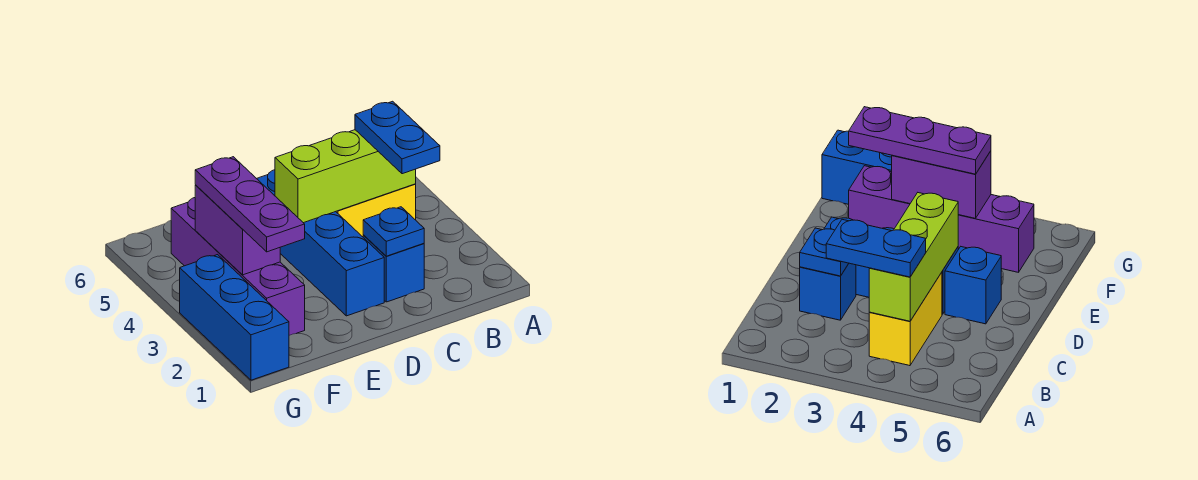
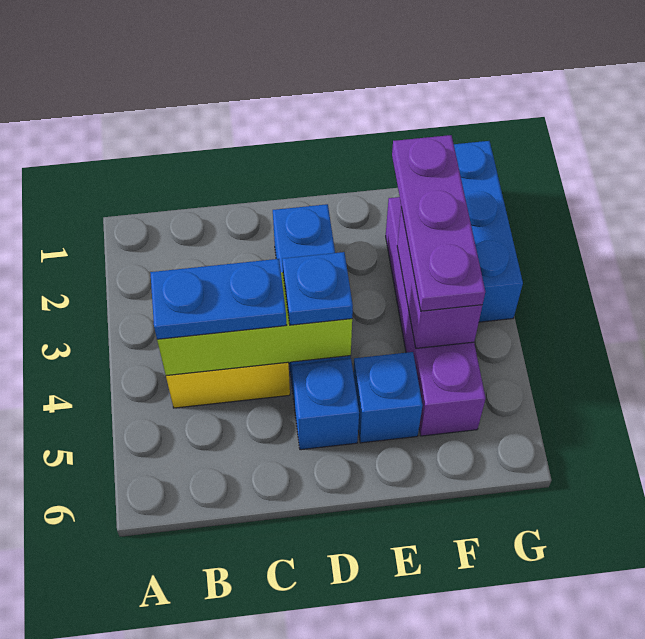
blue plate B3:B4 level 3 -> blue plate B4:C4 level 3
blue brick C2 level 1 -> blue brick E5 level 1
blue plate C2 level 2 -> blue plate D4 level 3

